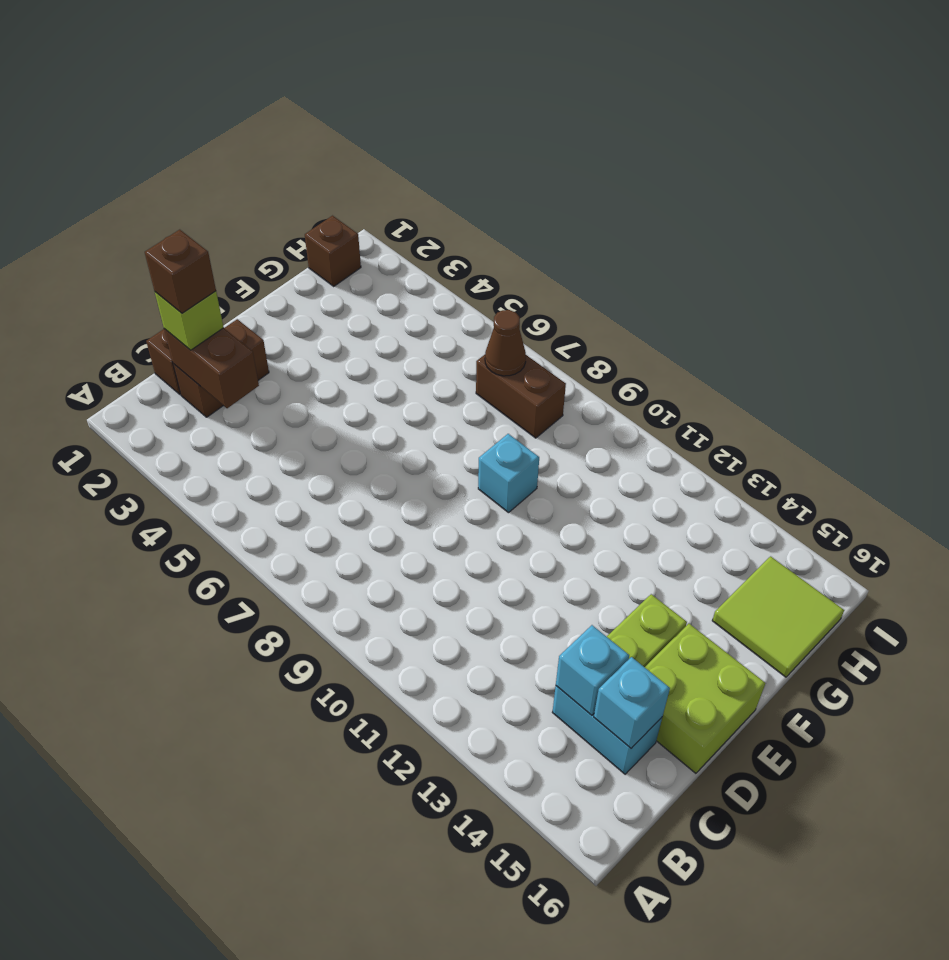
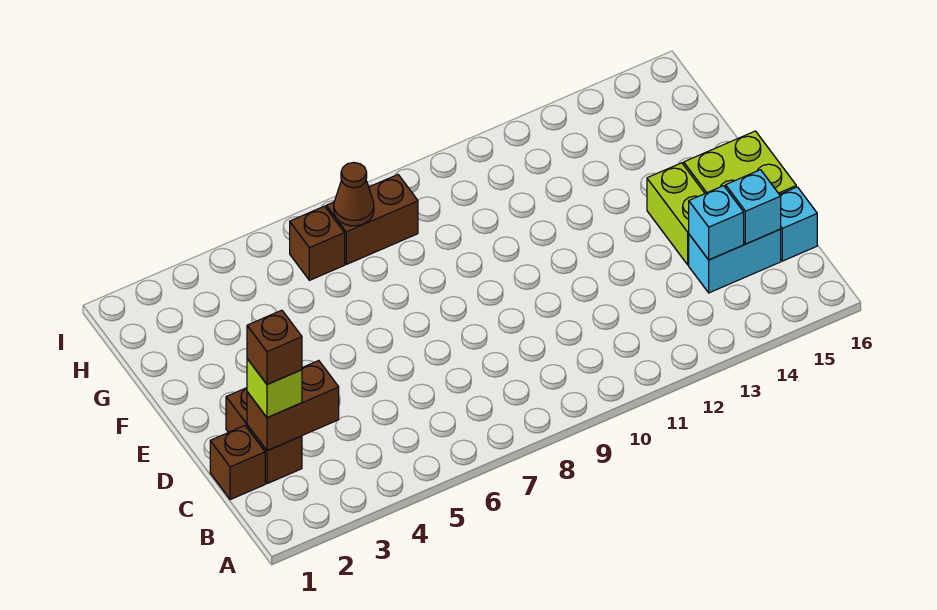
cyan brick F9 level 1 -> cyan brick C16 level 1
lime tile G15:H16 level 1 -> none
brown brick H1 level 1 -> brown brick H6 level 1

